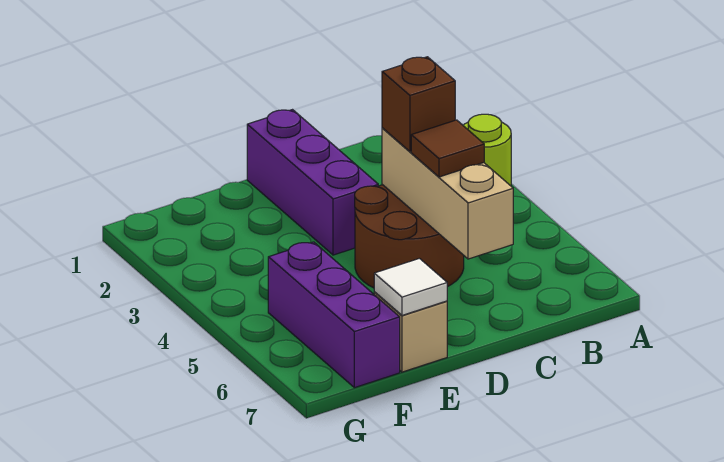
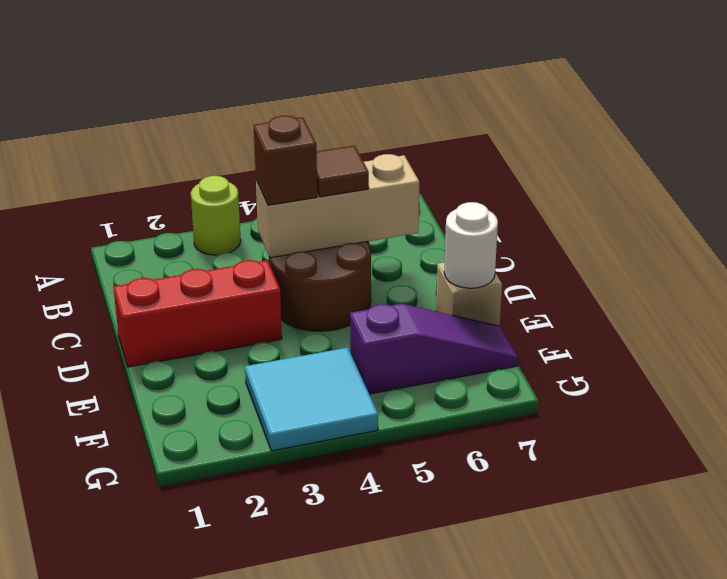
purple brick D1:D3 level 1 -> red brick D1:D3 level 1
white tile E7 level 2 -> white round brick E7 level 2
none -> cyan tile F3:G4 level 1
purple brick F5:F7 level 1 -> purple slope F5:F7 level 1 top 5

